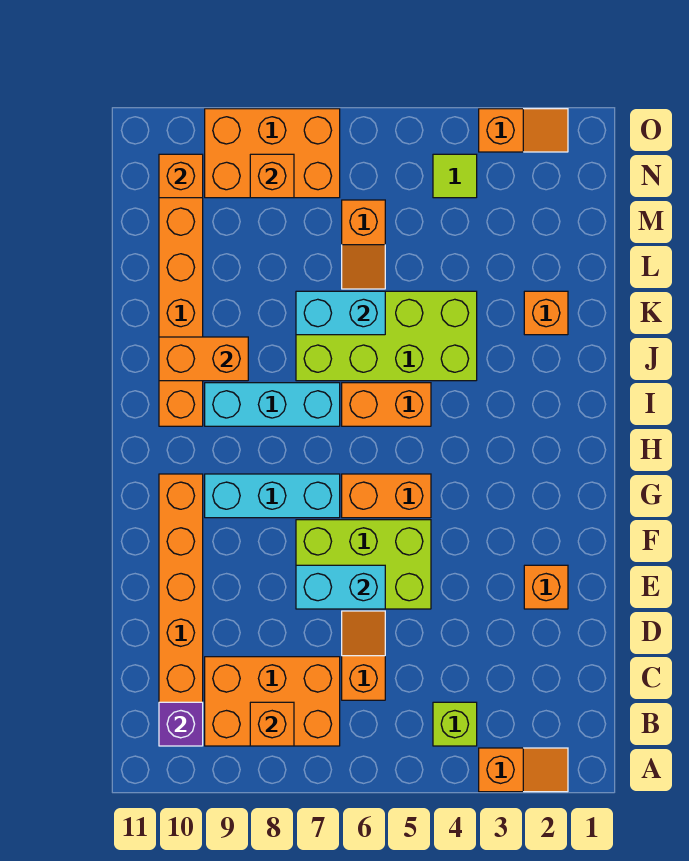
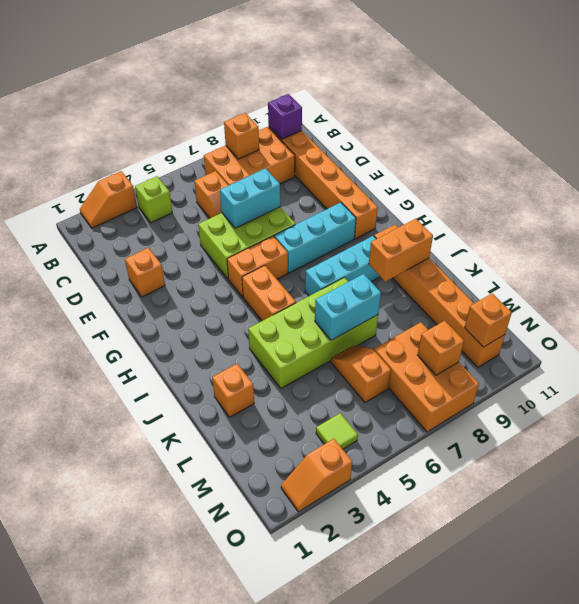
orange brick I5:I6 level 1 -> orange brick H5:I5 level 1
orange brick N7:O9 level 1 -> orange brick M7:O8 level 1

